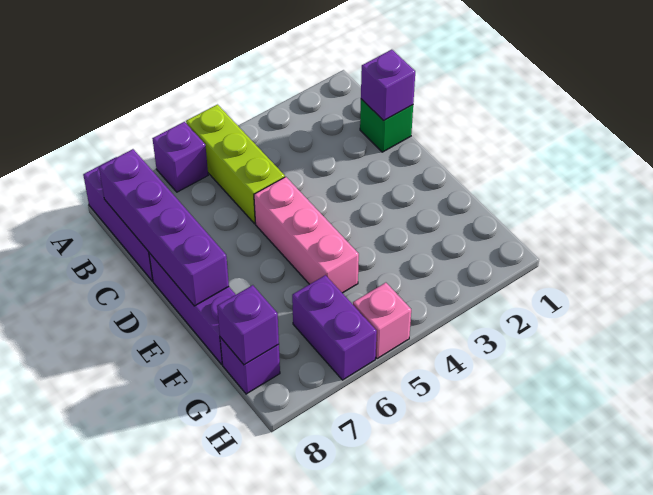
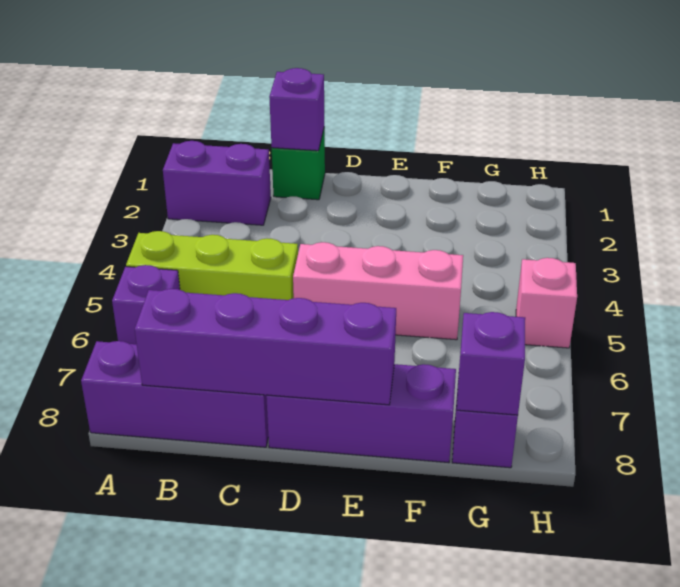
purple brick G6:H6 level 1 -> purple brick A2:B2 level 1

